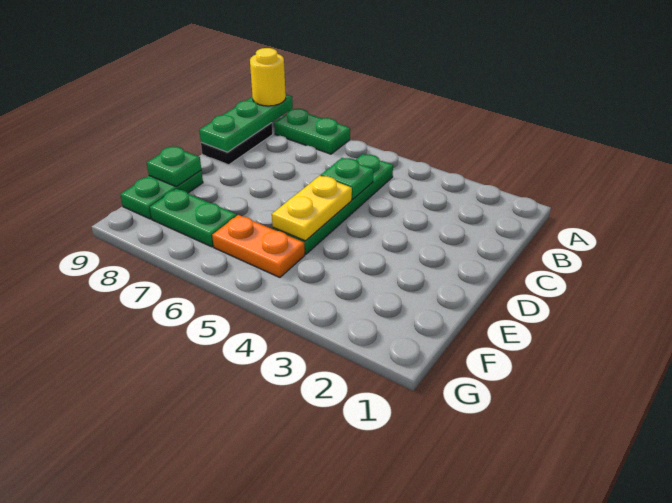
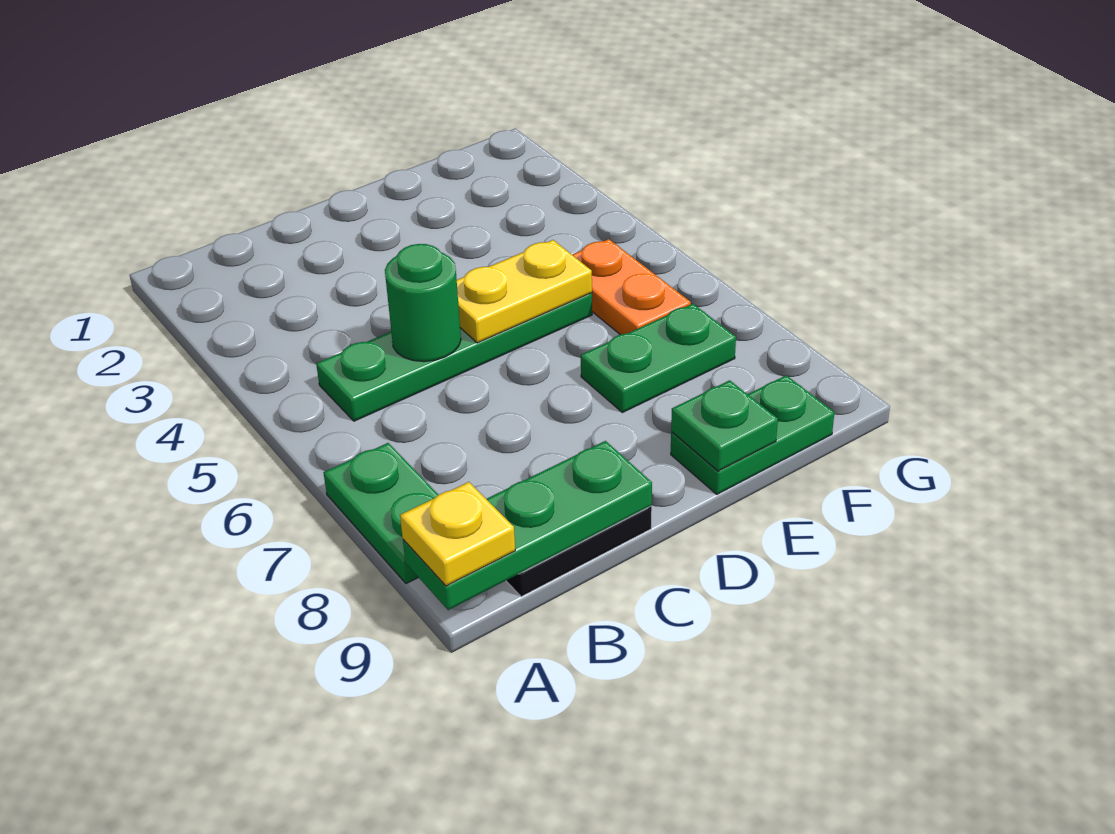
yellow round brick A9 level 3 -> yellow plate A9 level 3
green plate C5 level 2 -> green round brick C5 level 2
green plate F7:F8 level 1 -> green plate E7:F7 level 1

